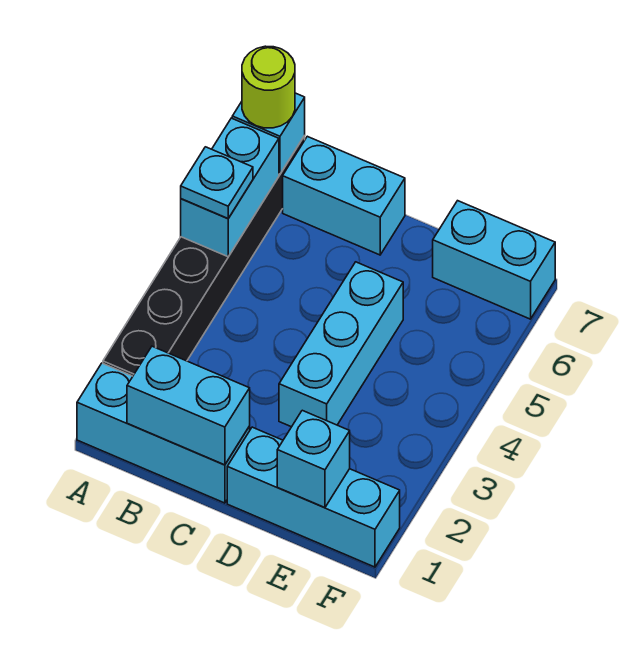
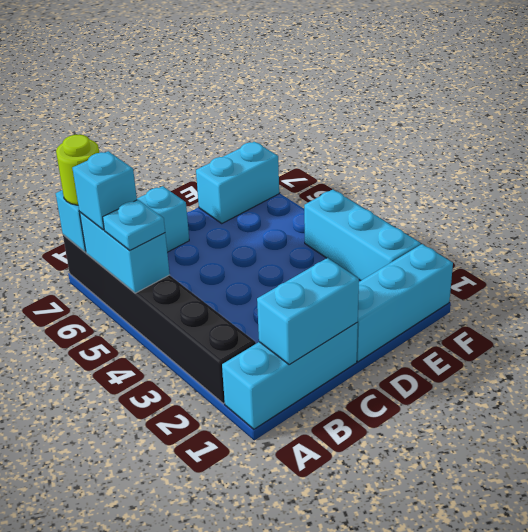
cyan brick D3:D5 level 1 -> cyan brick F2:F4 level 1
cyan brick E1 level 2 -> cyan brick A6 level 3

